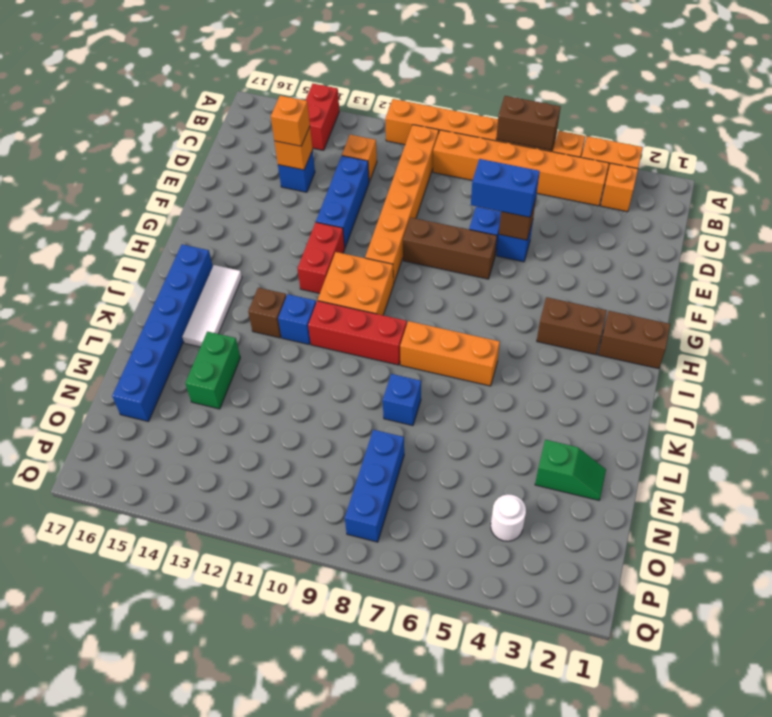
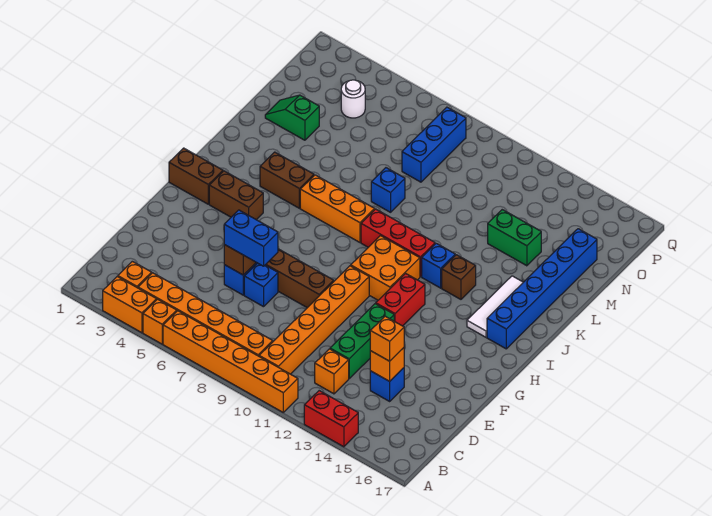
brown brick A6:A7 level 2 -> brown brick J4:J5 level 1
red brick A14:B14 level 1 -> red brick A13:A14 level 1
blue brick D12:F12 level 1 -> green brick D12:F12 level 1
green brick L14:M14 level 1 -> green brick M13:M14 level 1

